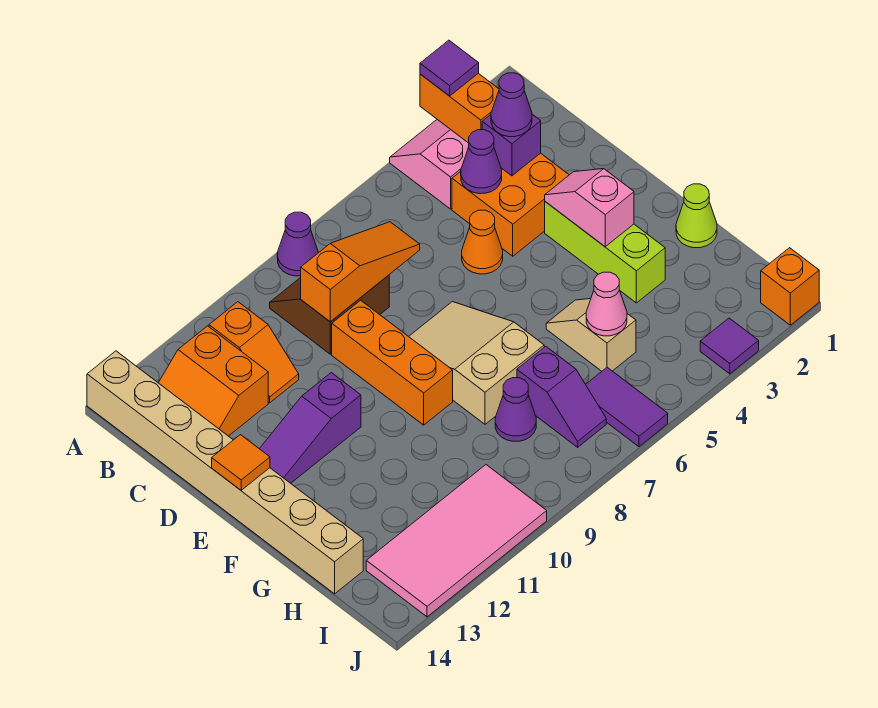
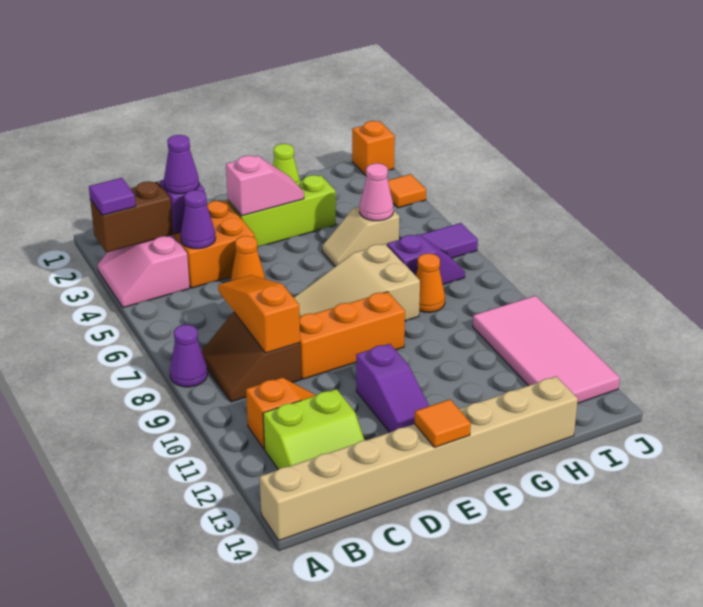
orange brick A3:B3 level 2 -> brown brick A3:B3 level 2
orange slope B12:C13 level 1 top 12 -> lime slope B12:C13 level 1 top 12
pink slope E3:F3 level 2 top F -> pink slope E3:F3 level 2 top E
purple cone H8 level 1 -> orange cone H8 level 1
purple tile J3 level 1 -> orange tile J3 level 1

